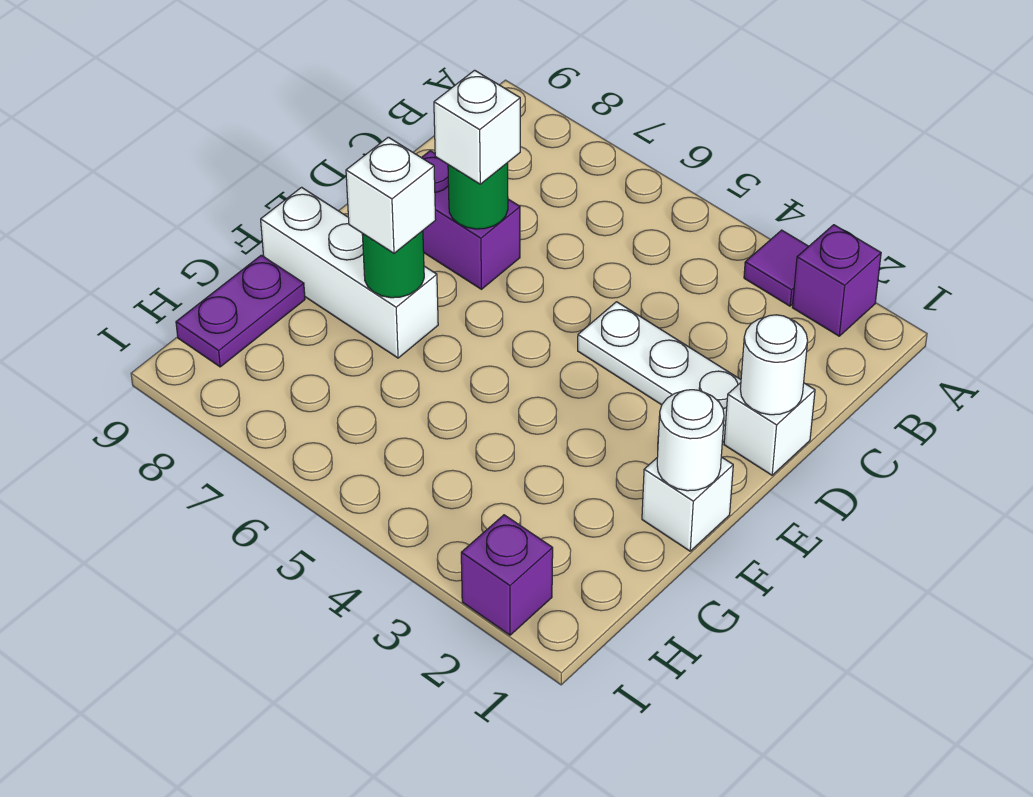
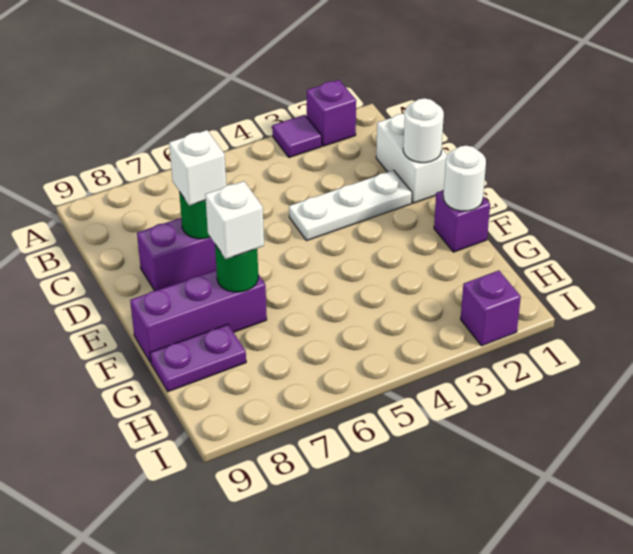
white brick D1 level 1 -> white brick C1:D1 level 1
white brick F1 level 1 -> purple brick F1 level 1
white brick F7:F9 level 1 -> purple brick F7:F9 level 1
purple plate G9:H9 level 1 -> purple plate G8:G9 level 1

